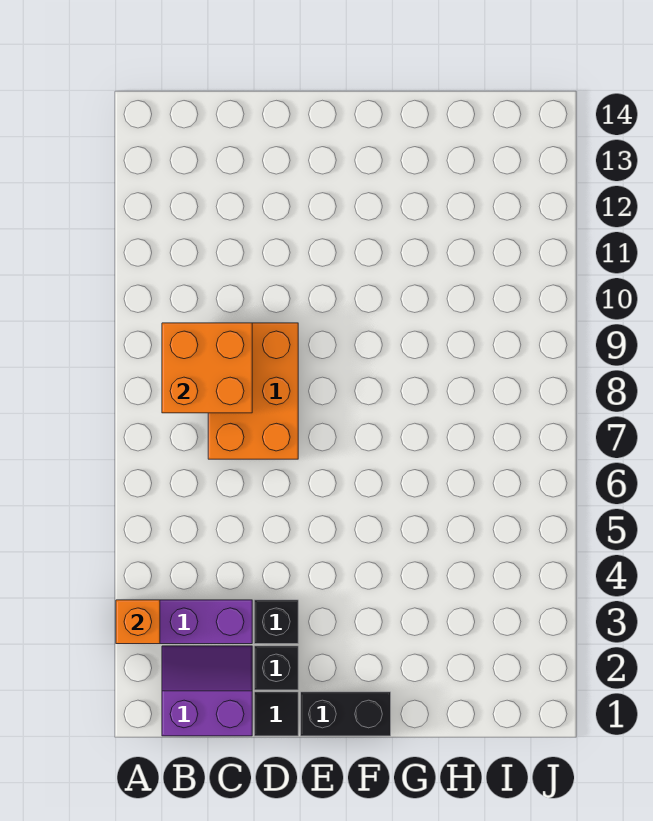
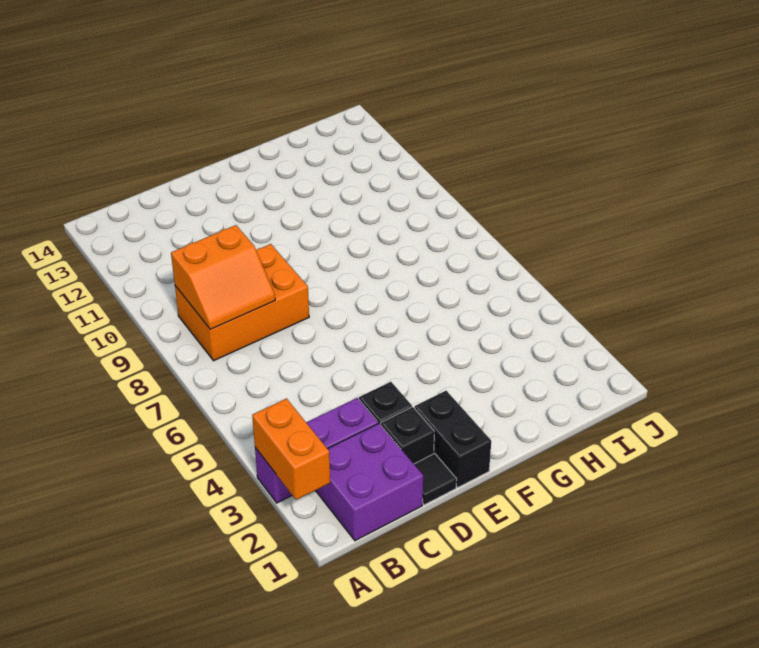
orange brick A3 level 2 -> orange brick A2:A3 level 2
purple slope B1:C2 level 1 top 1 -> purple brick B1:C2 level 1
orange brick B8:C9 level 2 -> orange slope B8:C9 level 2 top 9
orange brick C7:D9 level 1 -> orange brick B8:D9 level 1
black brick E1:F1 level 1 -> black brick E1:E2 level 1

